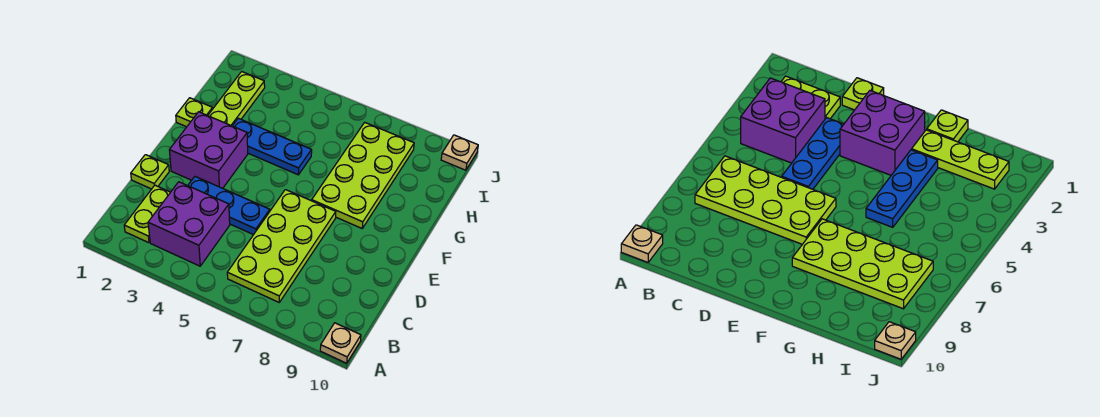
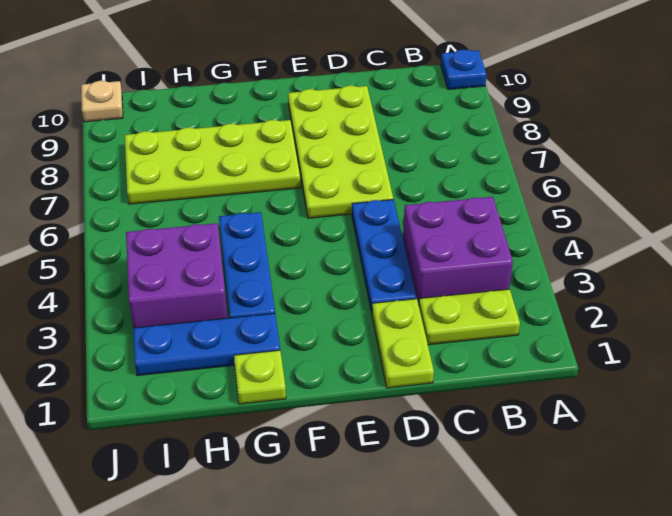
tan plate A10 level 1 -> blue plate A10 level 1
lime plate B6:E7 level 1 -> lime plate D6:E9 level 1
lime plate D1 level 1 -> lime plate D1:D2 level 1
purple brick E2:F3 level 1 -> purple brick H3:I4 level 1
lime plate G2:I2 level 1 -> blue plate G2:I2 level 1

